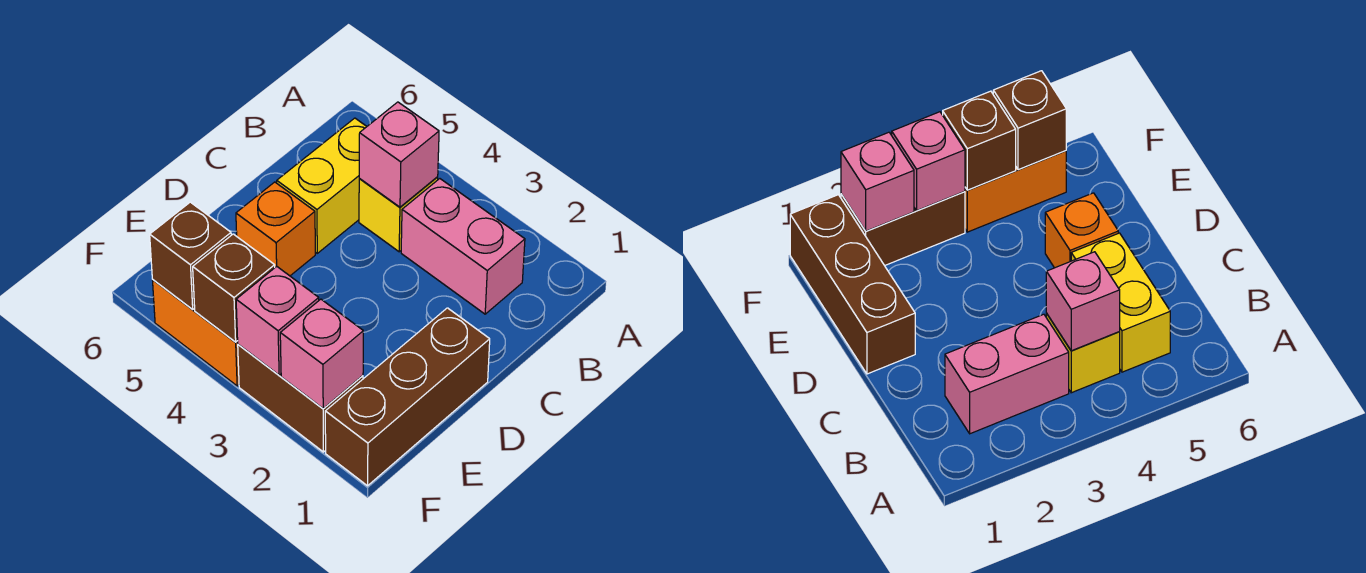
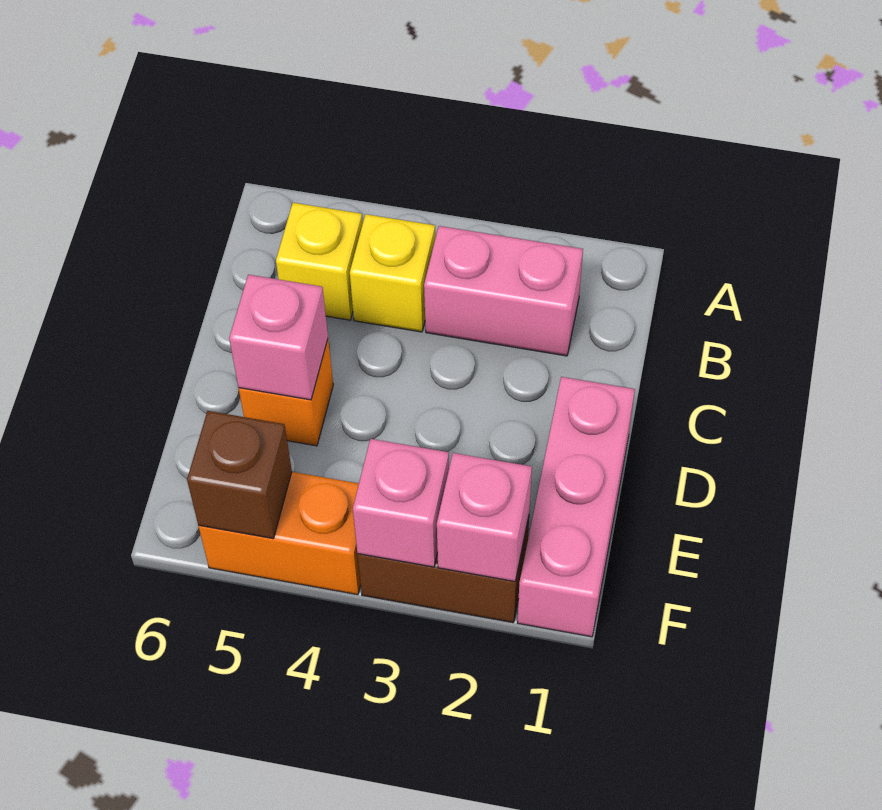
pink brick B4 level 2 -> pink brick D5 level 2
yellow brick B5:C5 level 1 -> yellow brick B5 level 1
brown brick D1:F1 level 1 -> pink brick D1:F1 level 1
brown brick F4 level 2 -> none

